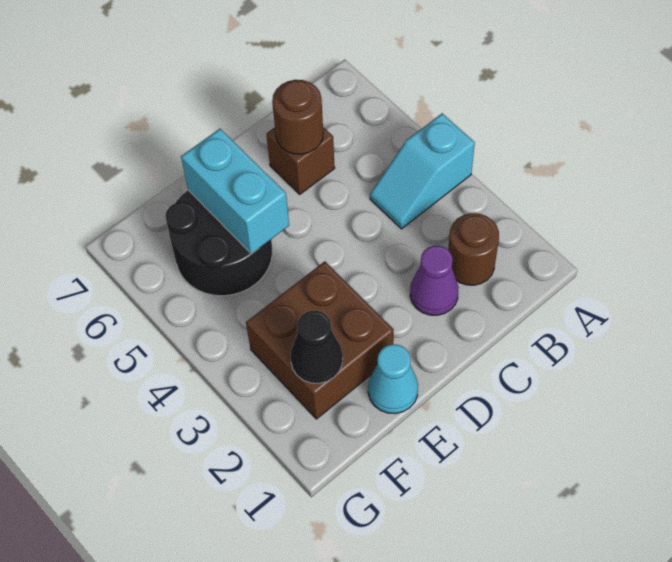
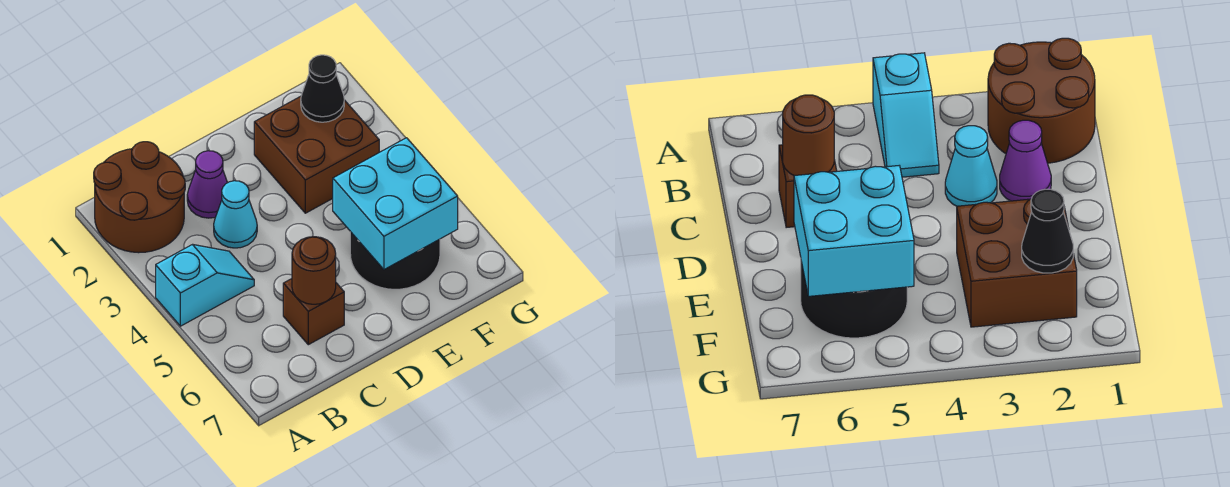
brown round brick B2 level 1 -> brown round brick A1:B2 level 1
cyan cone E1 level 1 -> cyan cone C3 level 1
cyan brick E5:E6 level 2 -> cyan brick E5:F6 level 2

